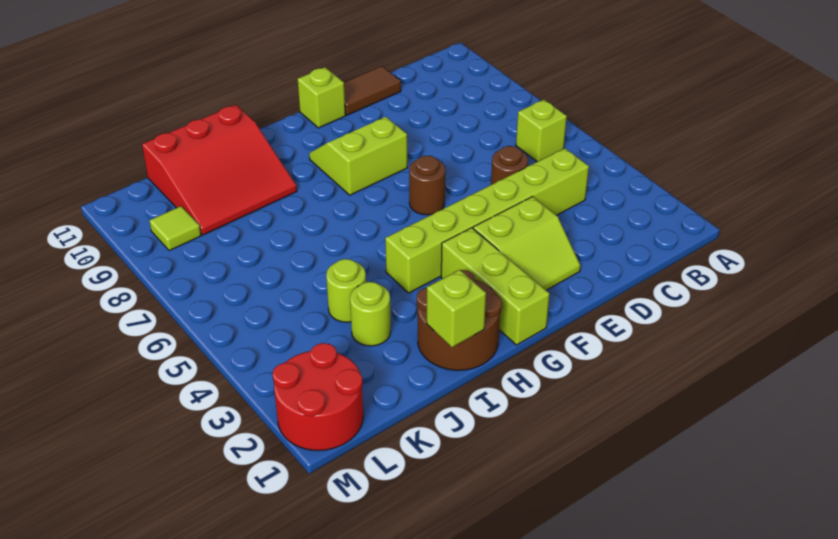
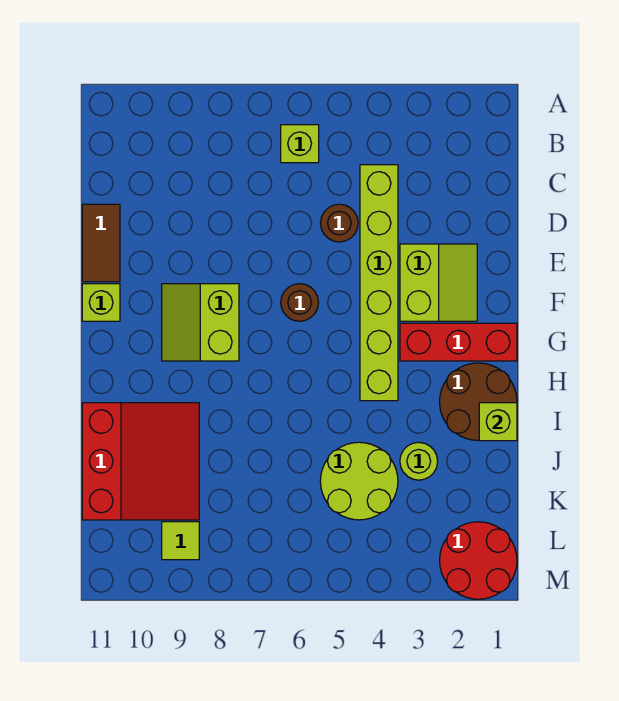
lime brick G1:G3 level 1 -> red brick G1:G3 level 1
lime round brick J4 level 1 -> lime round brick J4:K5 level 1

